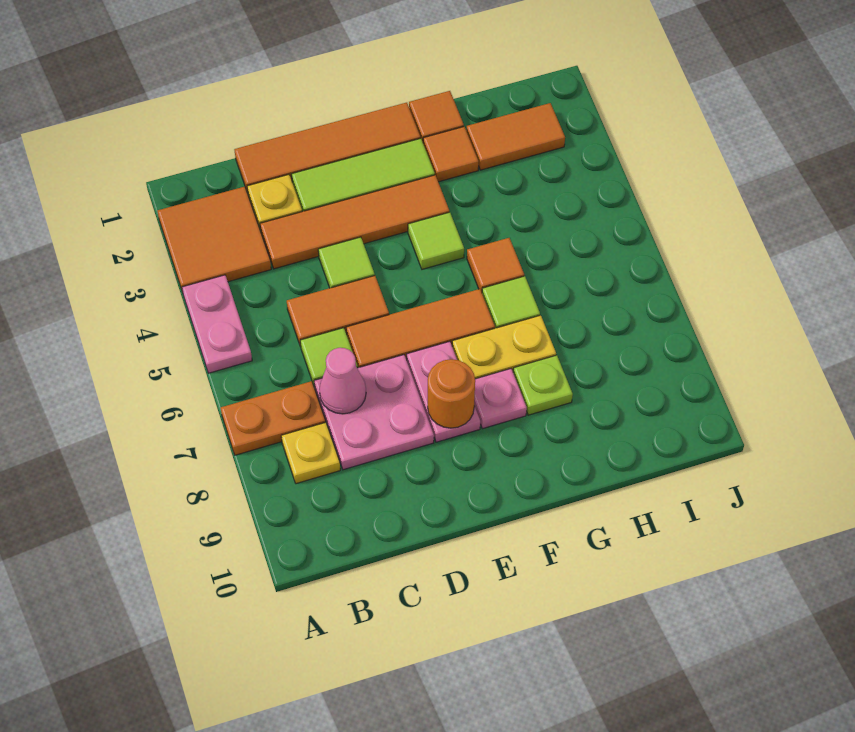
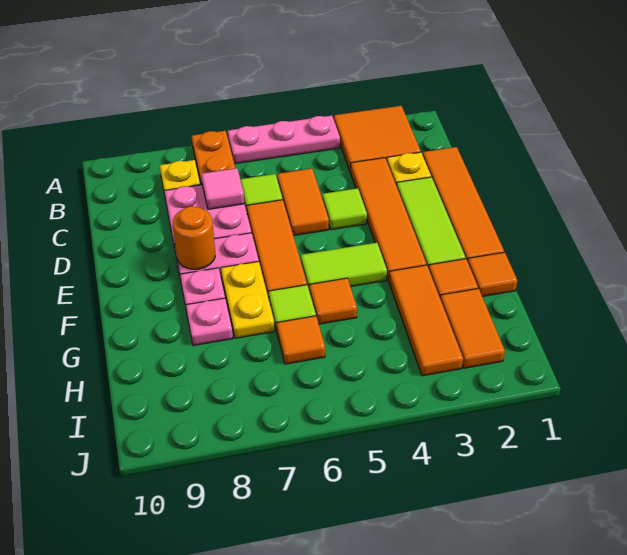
pink plate A4:A5 level 1 -> pink plate A4:A6 level 1
pink cone C7 level 2 -> pink tile C7 level 2
lime tile F4 level 1 -> lime tile F4:F5 level 1
none -> orange tile G3:I3 level 1
lime plate G8 level 1 -> pink plate G8 level 1
none -> orange tile H6 level 1

